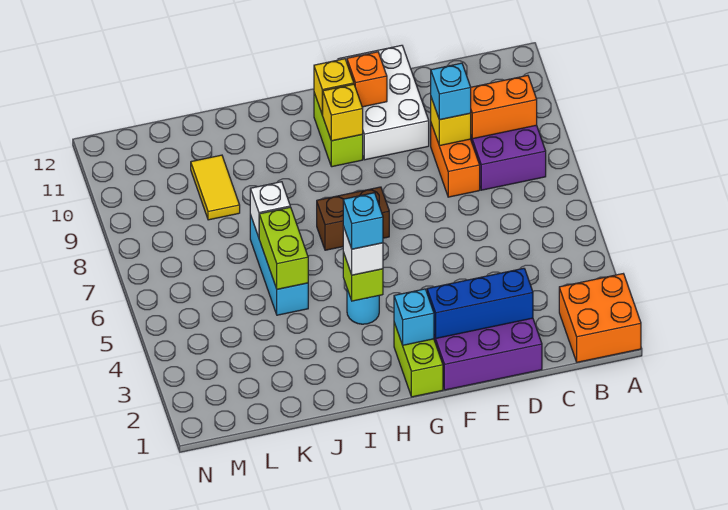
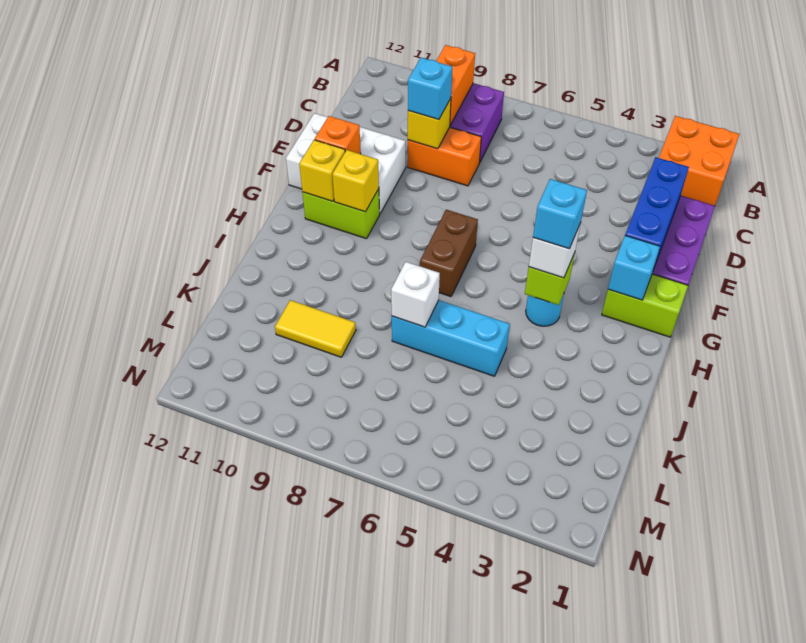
lime brick J5:J6 level 2 -> none

